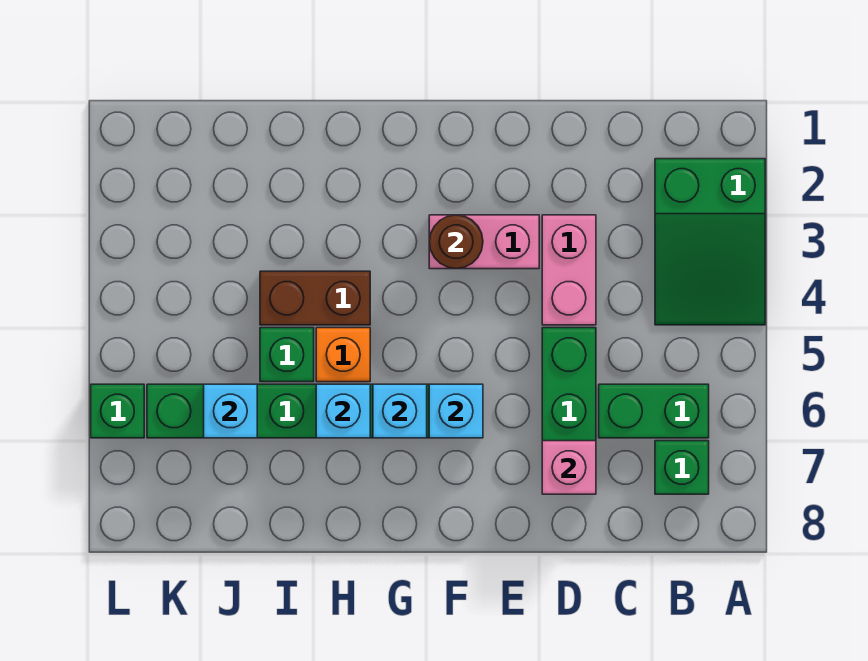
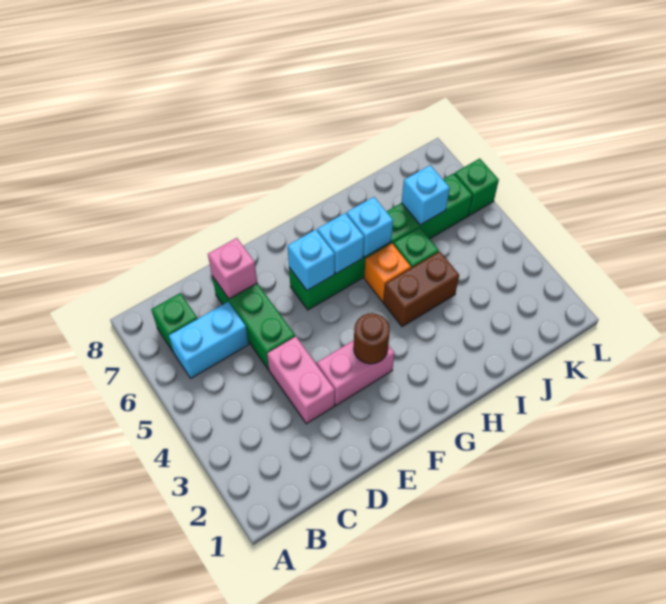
green slope A2:B4 level 1 top 2 -> none
green brick B6:C6 level 1 -> cyan brick B6:C6 level 1

